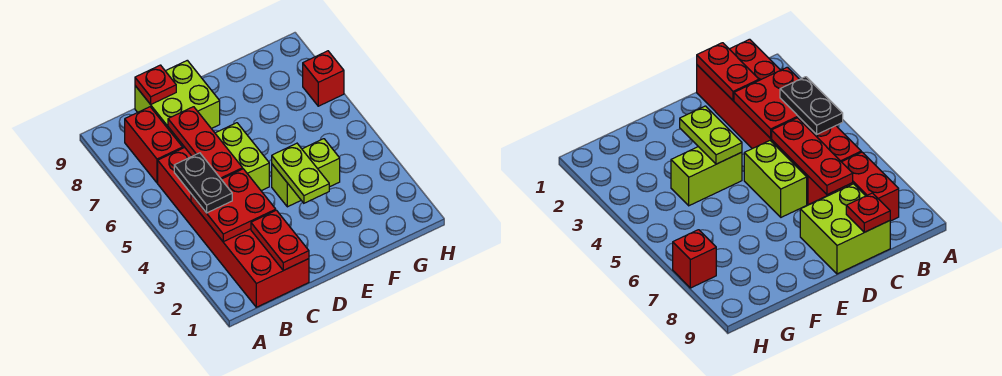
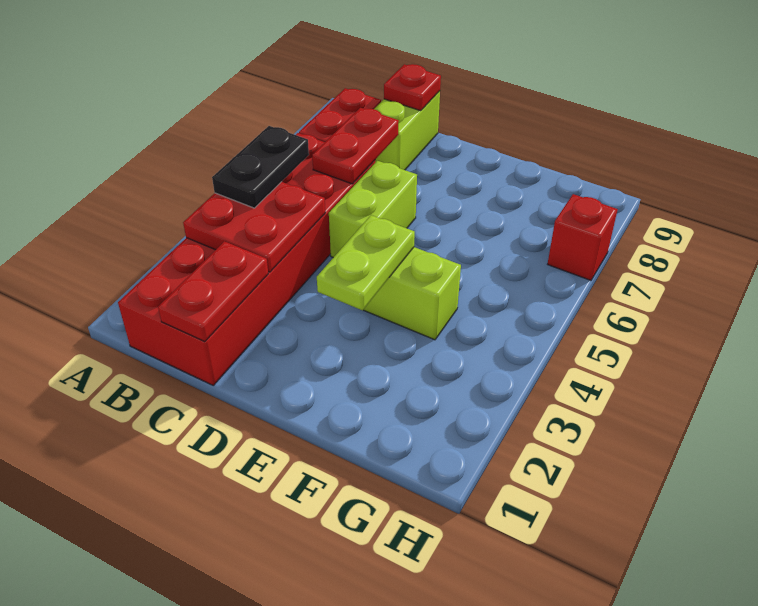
red plate C5:C7 level 2 -> red plate C6:C7 level 2
lime brick C8:D9 level 1 -> lime brick C8:C9 level 1

